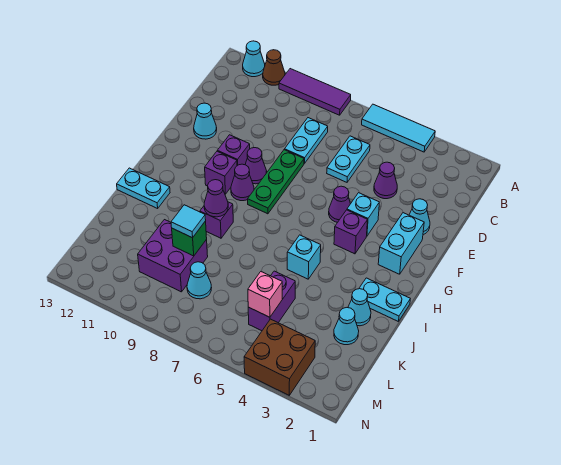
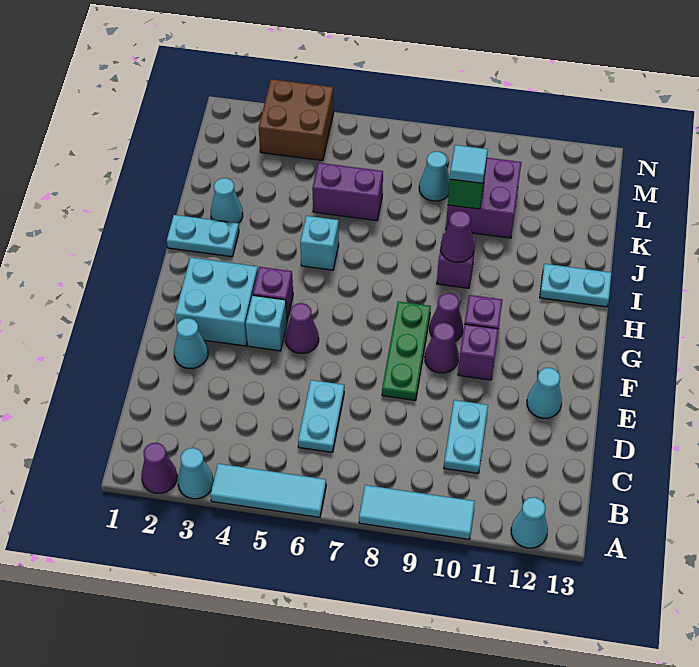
purple tile A8:A10 level 1 -> cyan tile A8:A10 level 1
brown cone A11 level 1 -> none
cyan plate C8:D8 level 1 -> cyan plate C10:D10 level 1
purple cone D4 level 1 -> purple cone A2 level 1
cyan brick F2:G2 level 1 -> cyan brick F2:G3 level 1
cyan cone K2 level 1 -> cyan cone A3 level 1
purple brick K5:L5 level 1 -> purple brick K5:K6 level 1
pink brick L5 level 2 -> none

